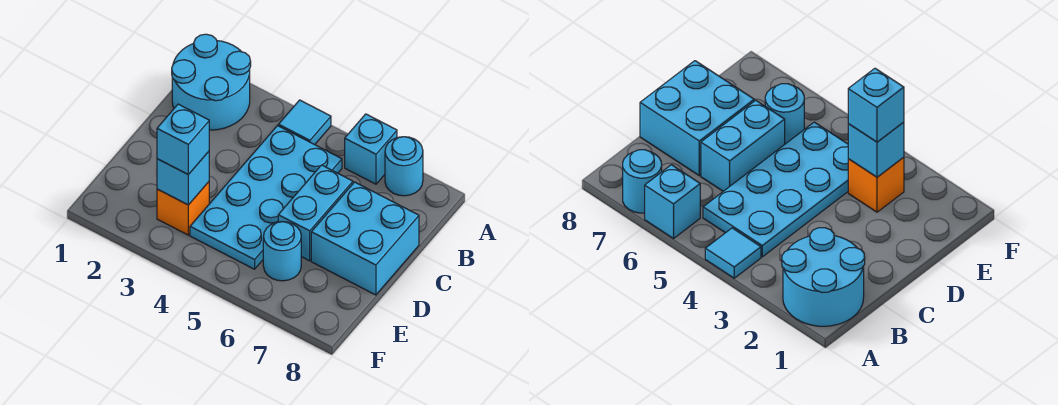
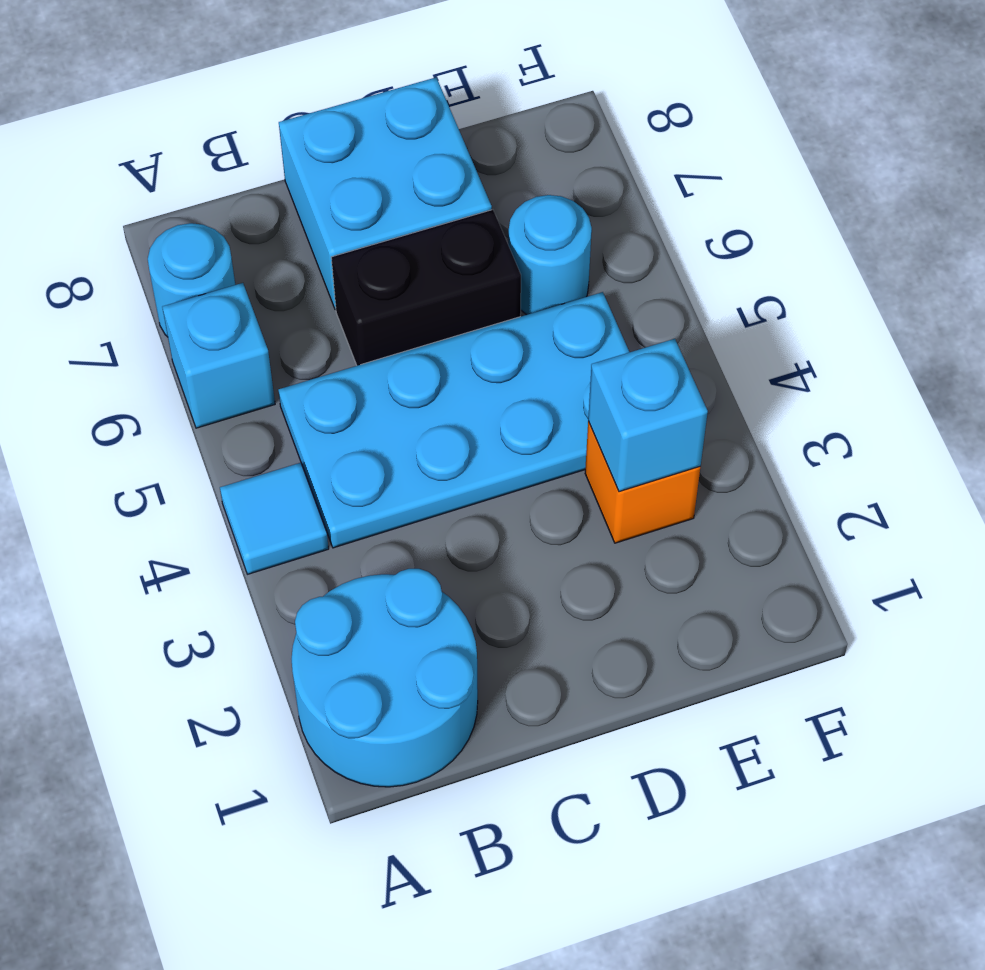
cyan brick C6:D6 level 1 -> black brick C6:D6 level 1
cyan brick E3 level 3 -> none

